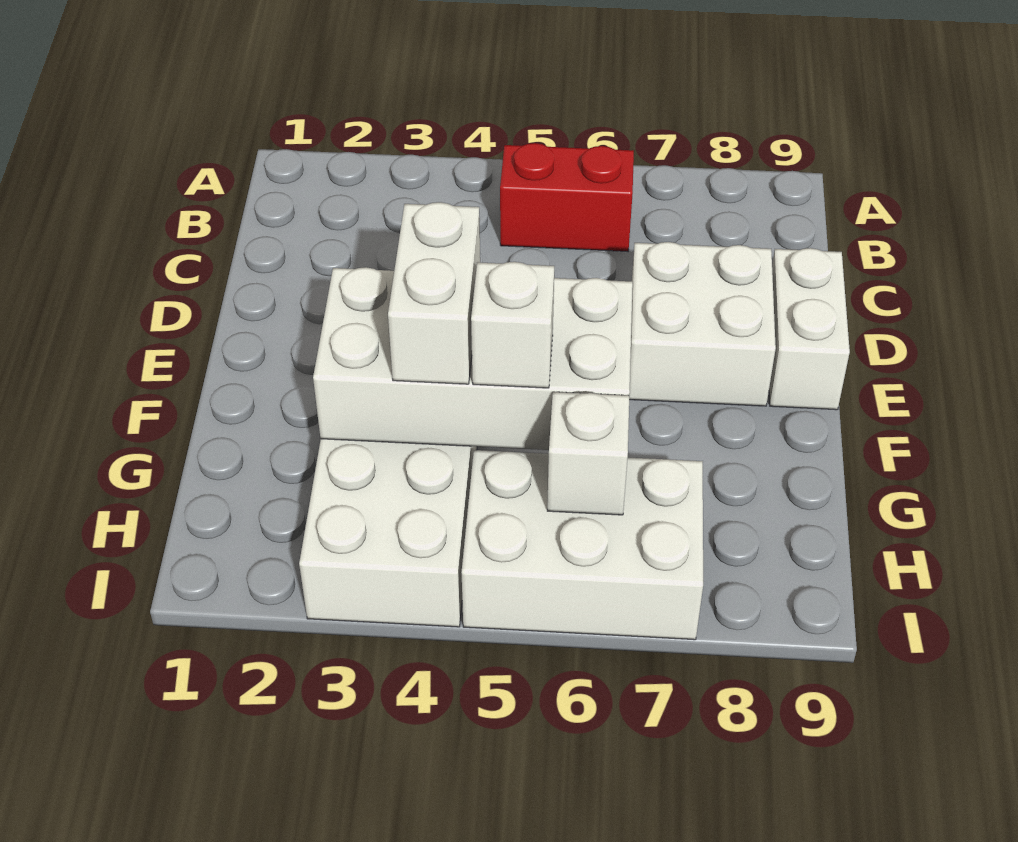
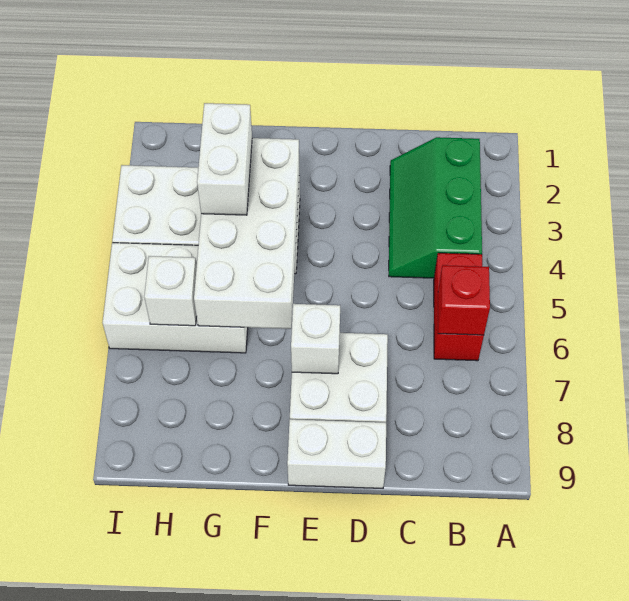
none -> green slope B2:C4 level 1 top B
none -> red brick B6 level 2
white brick F4:G4 level 3 -> white brick G3:G4 level 3
white brick G5 level 3 -> white brick E7 level 2
white brick H5:I7 level 1 -> white brick G5:I6 level 1

